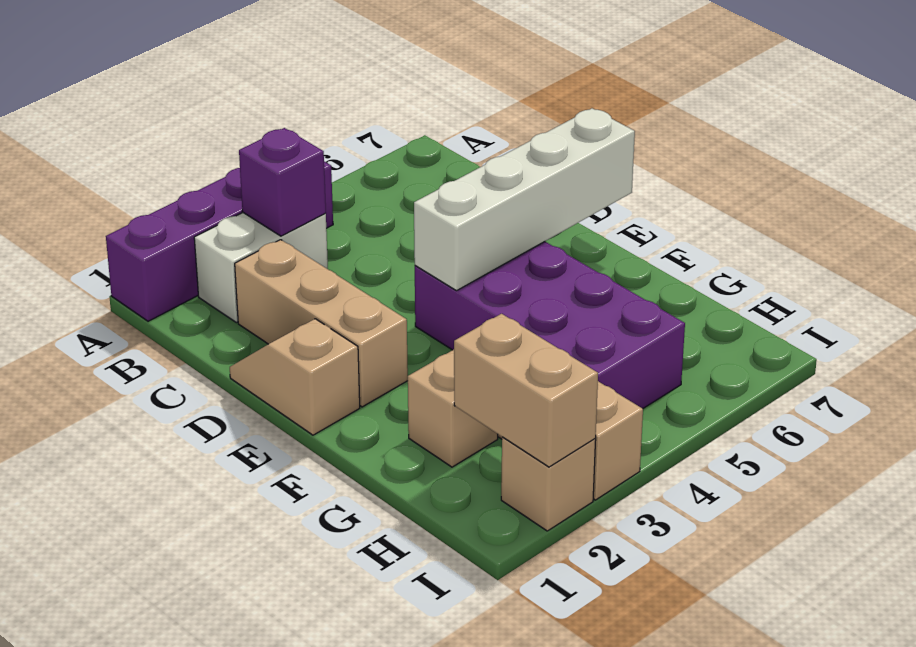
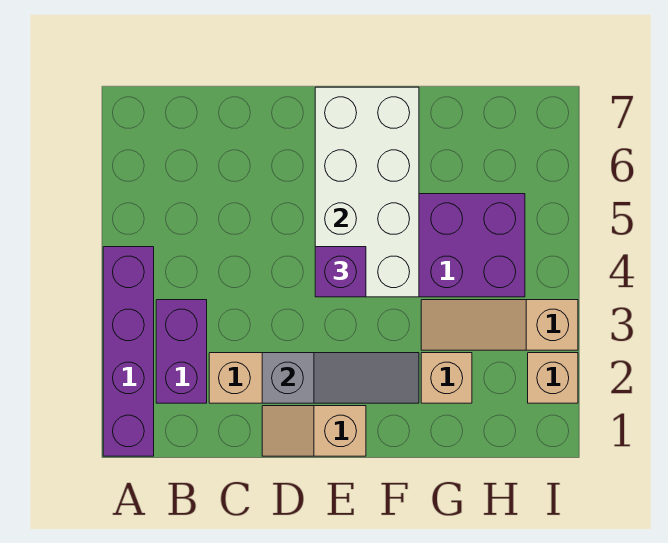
white brick B2:B3 level 1 -> purple brick B2:B3 level 1
purple brick B3 level 2 -> purple brick E4 level 3
none -> grey slope D2:F2 level 2 top D
white brick E4:E7 level 2 -> white brick E4:F7 level 2
tan brick H2:I2 level 2 -> none

